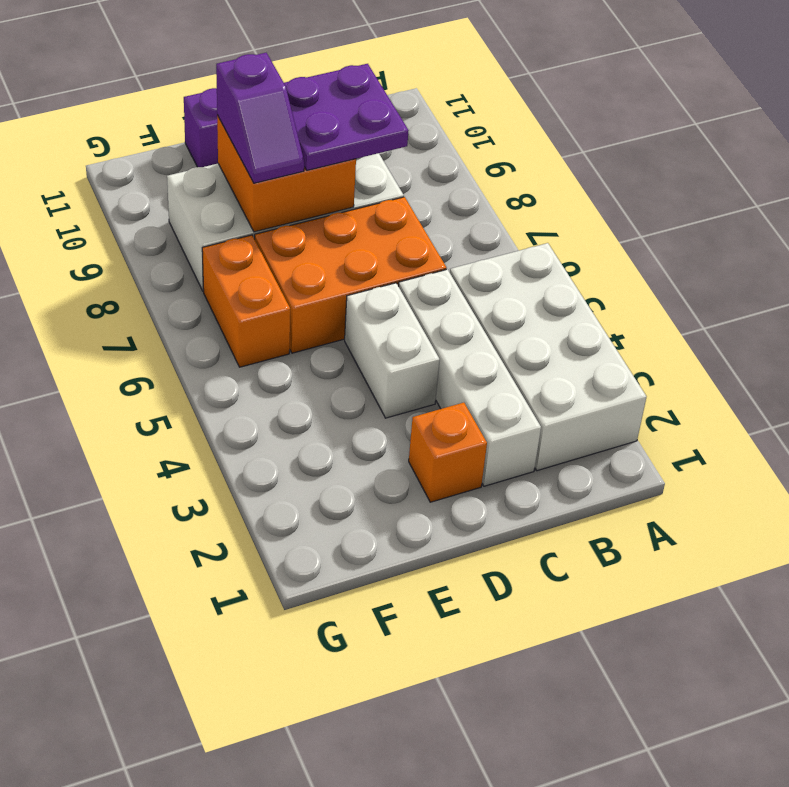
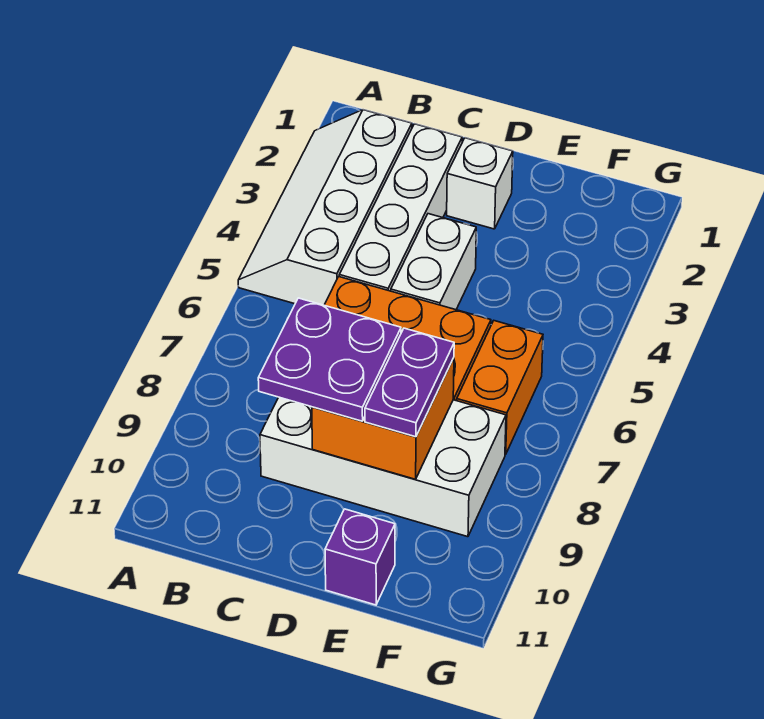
white brick A2:B5 level 1 -> white slope A2:B5 level 1 top B
orange brick D2 level 1 -> white brick D2 level 1
purple slope E8:E9 level 3 top 9 -> purple plate E8:E9 level 3

